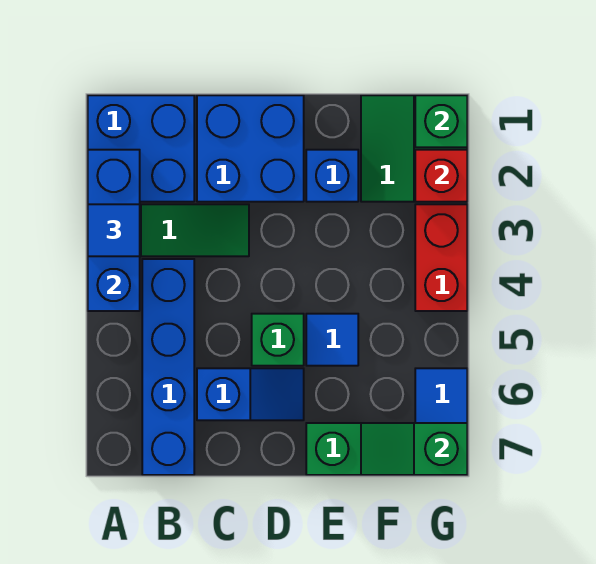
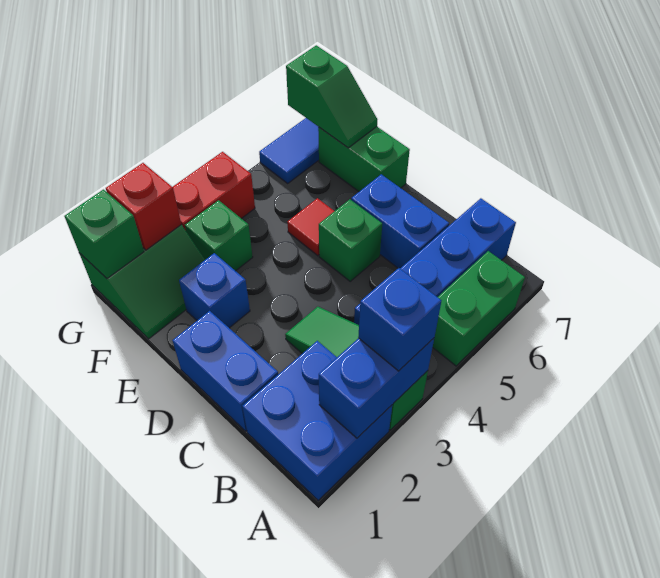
blue brick A2:A4 level 2 -> blue brick A2:A3 level 2
blue tile A3 level 3 -> blue brick A3 level 3
none -> green brick A5:A6 level 1
blue brick C1:D2 level 1 -> blue brick C1:D1 level 1
blue slope C6:D6 level 1 top C -> blue brick C6:D6 level 1
blue tile E5 level 1 -> red tile E5 level 1
none -> green brick F3 level 1

